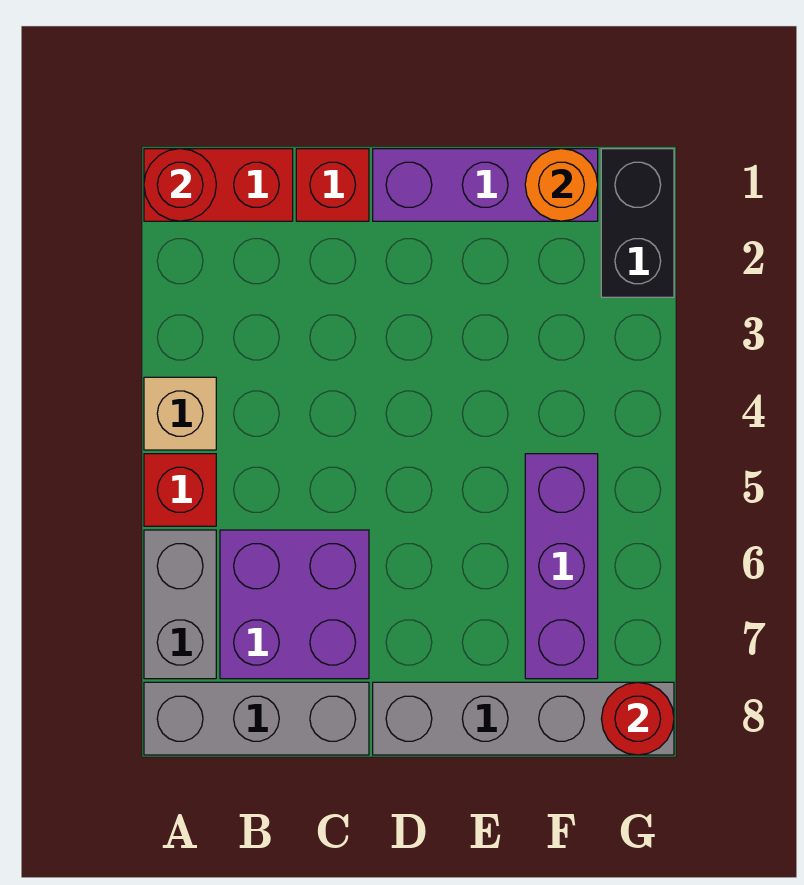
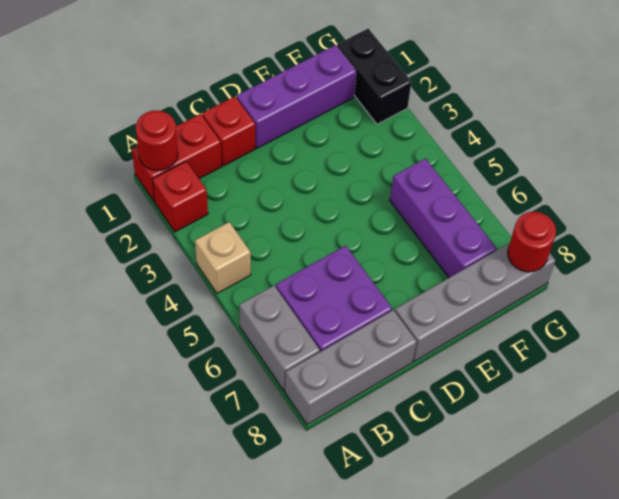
red brick A5 level 1 -> red brick A2 level 1
orange round brick F1 level 2 -> none

